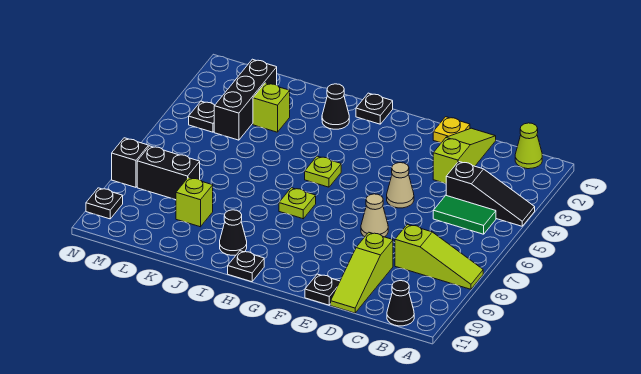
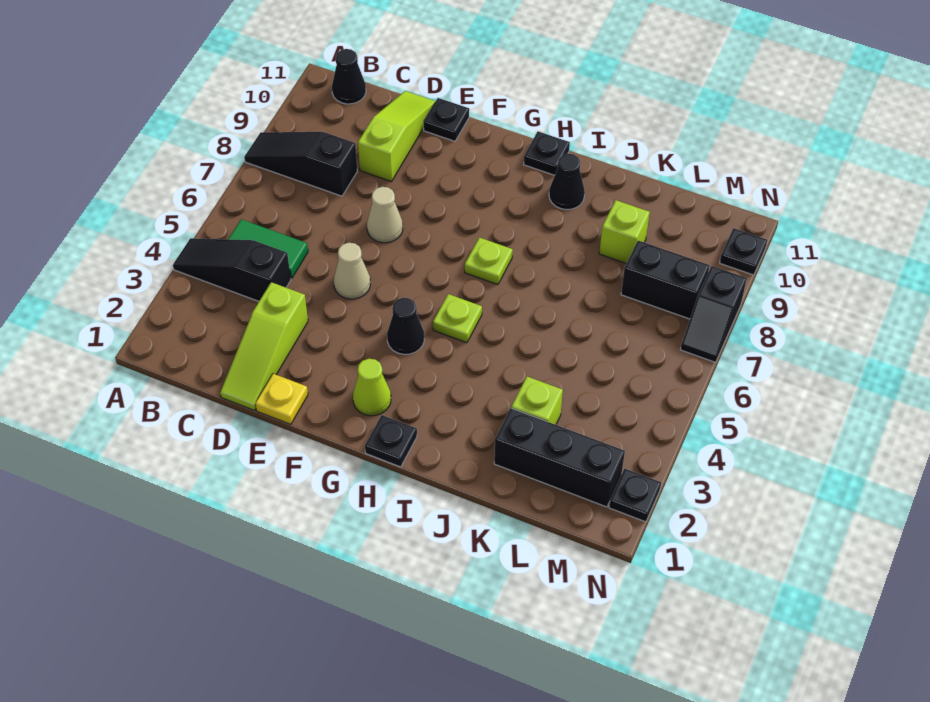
lime slope A8:C8 level 1 top C -> black slope A8:C8 level 1 top C
lime cone B1 level 1 -> lime cone G2 level 1
black cone I2 level 1 -> black cone G4 level 1
black brick L2:L4 level 1 -> black brick K2:M2 level 1
black plate M4 level 1 -> black plate N2 level 1

